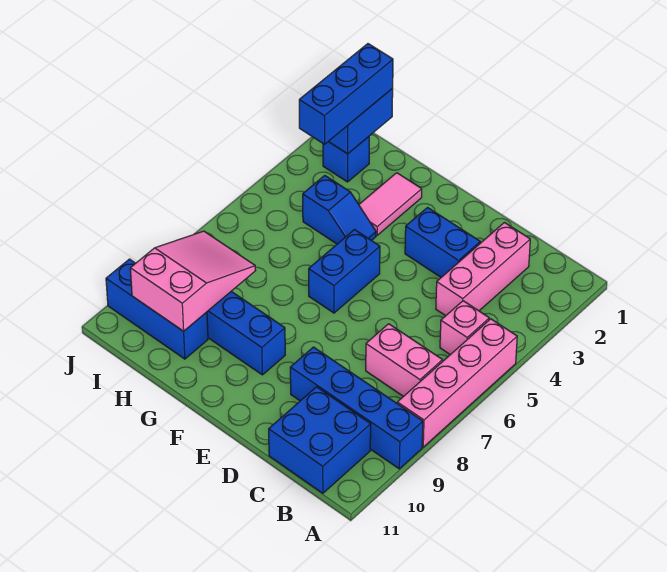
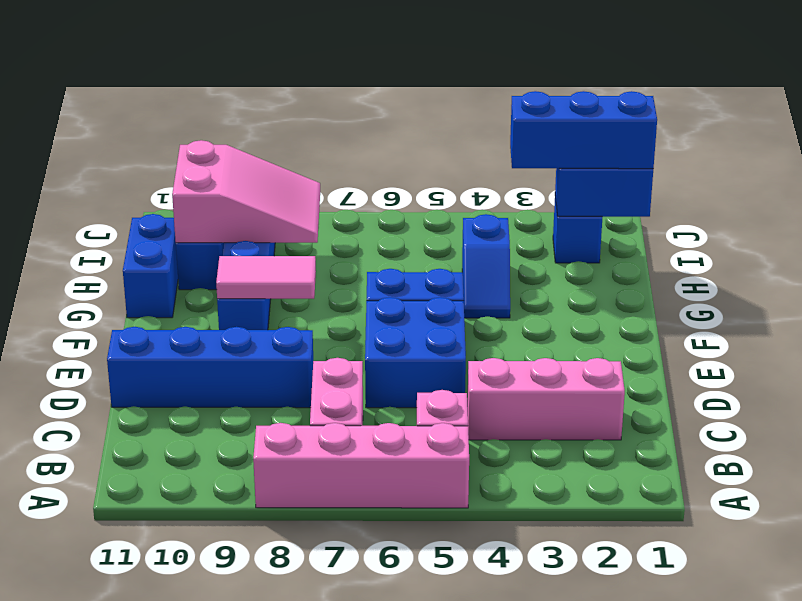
blue brick A9:D9 level 1 -> blue brick D8:D11 level 1
blue brick B10:C11 level 1 -> blue brick D5:E6 level 1
blue brick D3:E3 level 1 -> blue brick G11:H11 level 1
pink tile G2:G3 level 1 -> pink tile F8:F9 level 2

